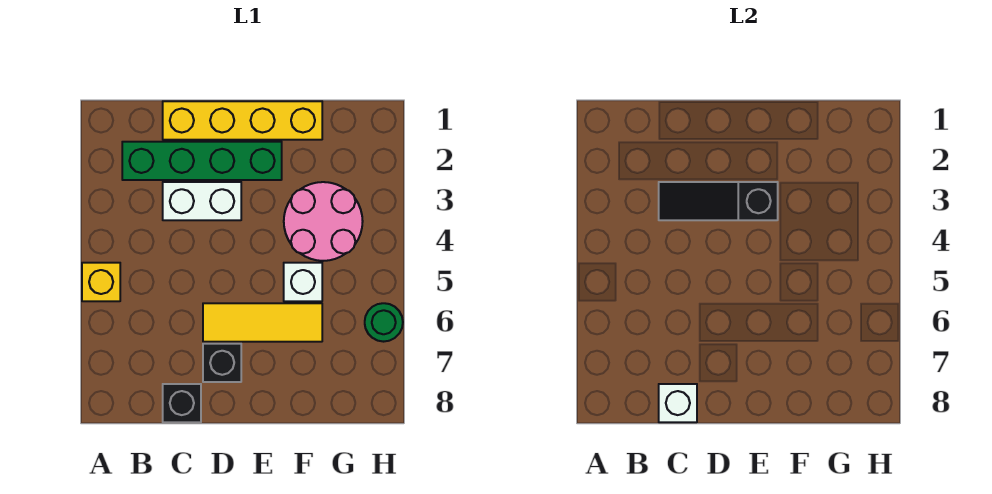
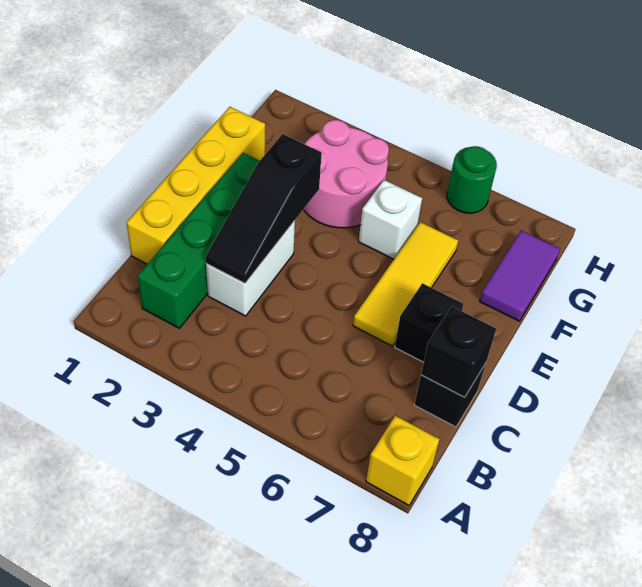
yellow brick A5 level 1 -> yellow brick A8 level 1
white brick C8 level 2 -> black brick C8 level 2
none -> purple tile F8:G8 level 1

